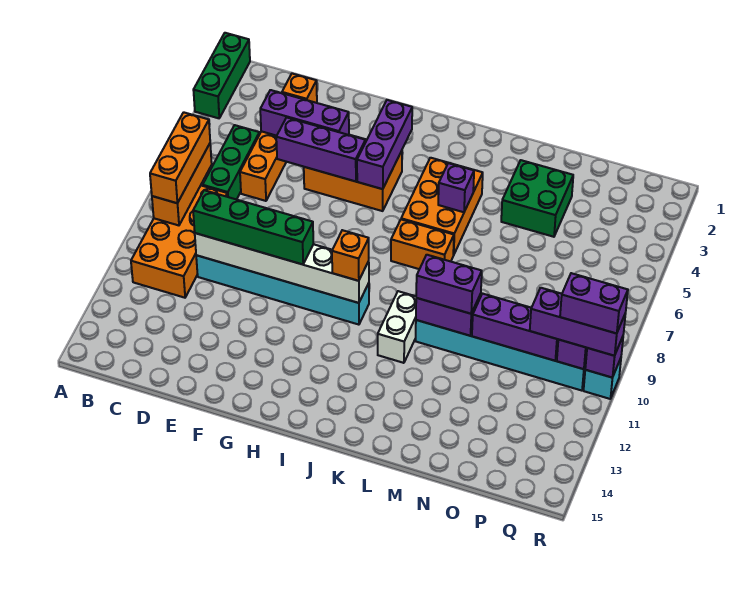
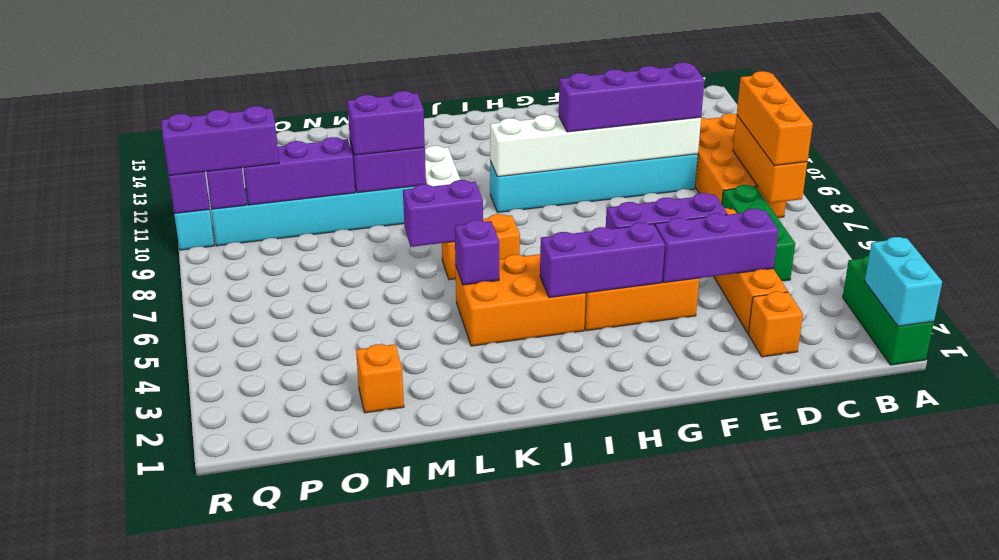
none -> cyan brick A1:A2 level 2
green brick D10:G10 level 3 -> purple brick D10:G10 level 3
purple brick H3:H5 level 2 -> purple brick G4:I4 level 2
orange brick I10 level 3 -> orange brick N2 level 1
orange brick J4:K6 level 1 -> orange brick I4:K5 level 1
green brick M3:N4 level 1 -> none
purple brick Q10:R10 level 4 -> purple brick K7:L7 level 2

